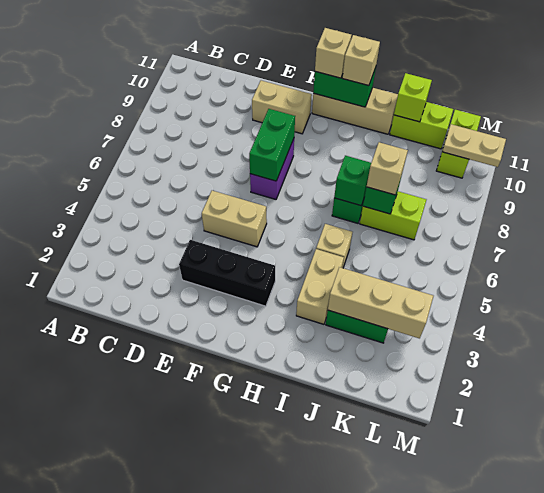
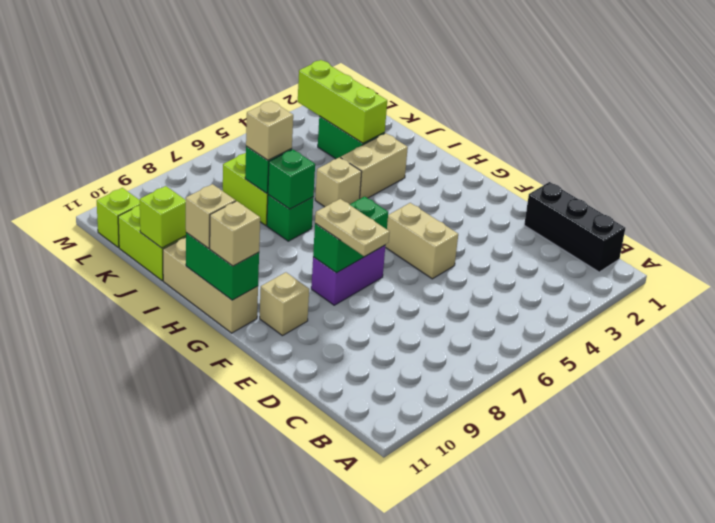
black brick E3:G3 level 1 -> black brick B1:D1 level 1
tan brick E10:F10 level 1 -> tan brick F10 level 1
tan brick J3:L3 level 2 -> lime brick J3:L3 level 2
lime brick L10:L11 level 1 -> lime brick L11 level 1
tan plate L10:M10 level 2 -> tan plate E8:F8 level 3

